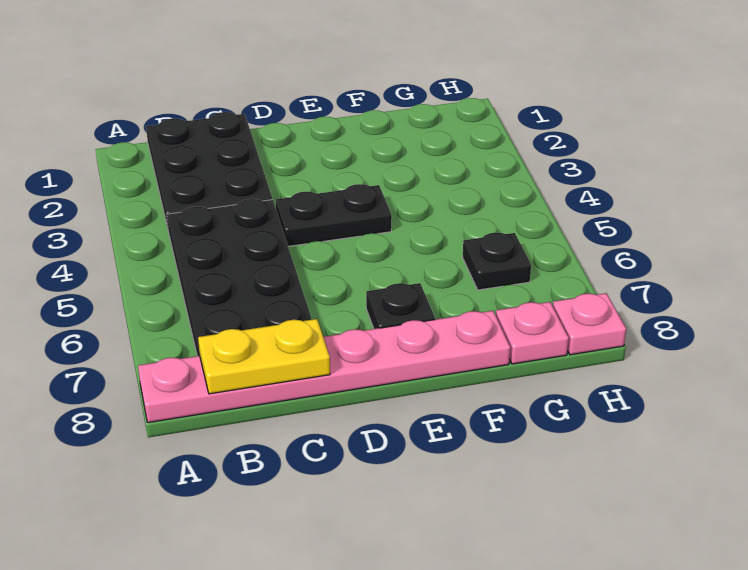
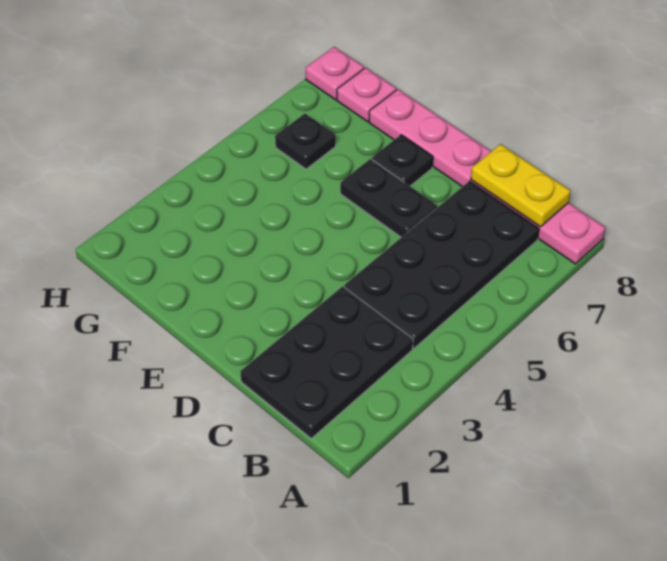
black plate D4:E4 level 1 -> black plate D6:E6 level 1

